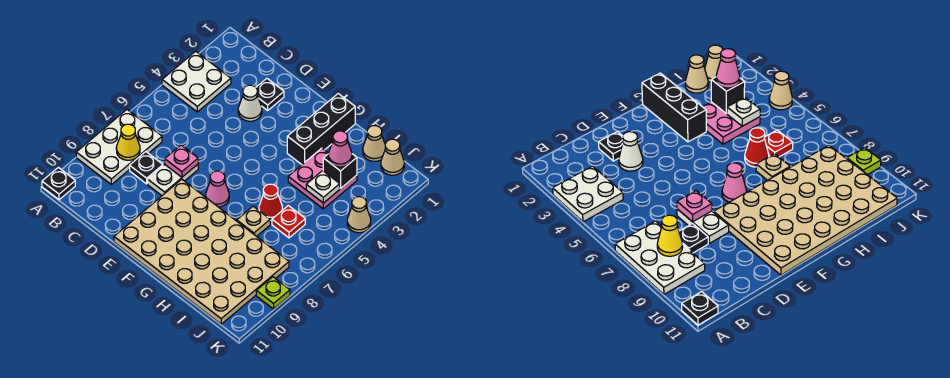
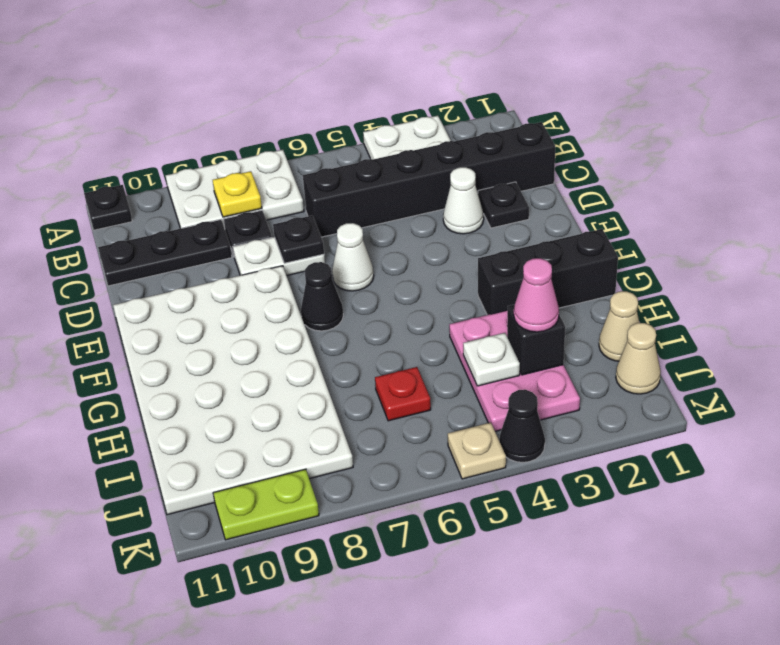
yellow cone B8 level 2 -> yellow plate B8 level 2
none -> black brick C1:C6 level 1
none -> black plate C9:C11 level 1
pink plate D7 level 2 -> black plate D7 level 2
none -> white cone E6 level 1
tan plate E8:J11 level 1 -> white plate E8:J11 level 1
pink cone F7 level 1 -> black cone F7 level 1
pink plate H3:I4 level 1 -> pink plate H3:J4 level 1
red cone H6 level 1 -> none
tan plate H7 level 1 -> tan plate K5 level 1
tan cone K4 level 1 -> black cone K4 level 1
lime plate K9 level 1 -> lime plate K9:K10 level 1

